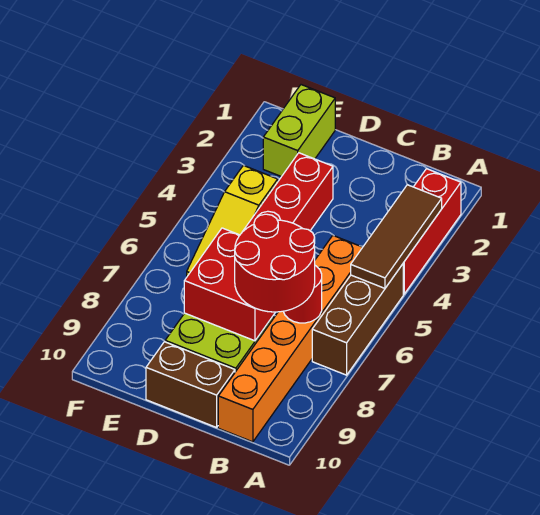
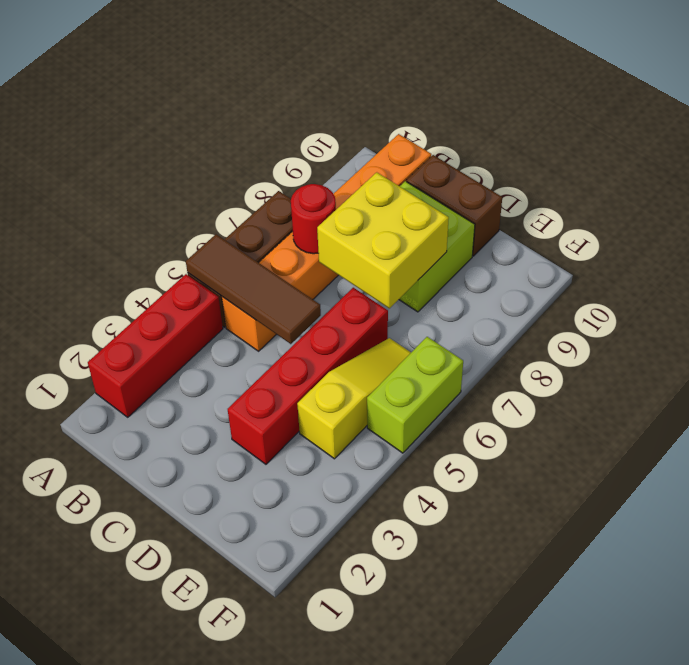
brown tile A3:A5 level 2 -> brown tile A5:C5 level 2
red round brick B7:C8 level 3 -> none
red brick C7:D8 level 2 -> yellow brick C7:D8 level 2
lime brick E1:E2 level 1 -> lime brick F5:F6 level 1

